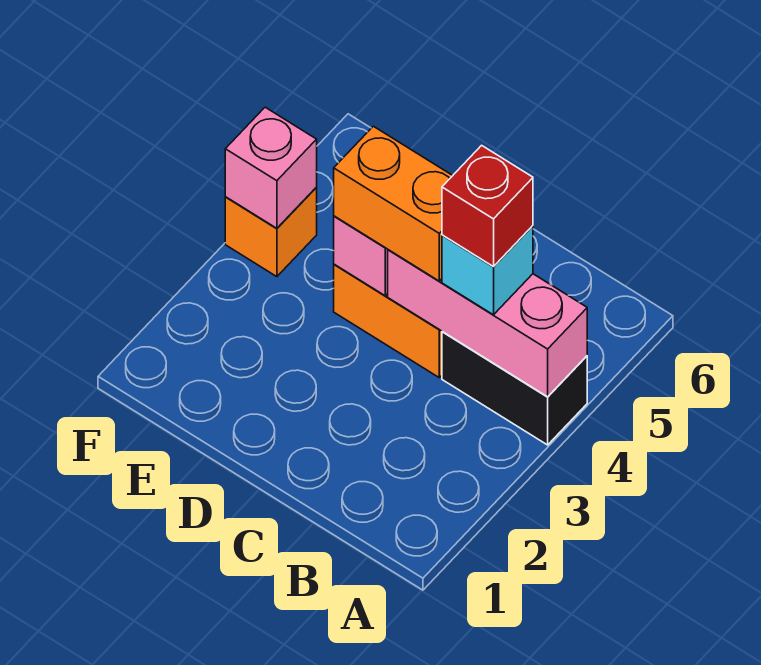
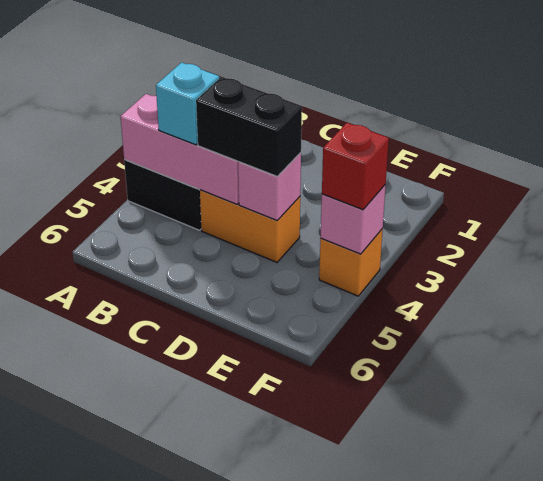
red brick B4 level 4 -> red brick F4 level 3
orange brick C4:D4 level 3 -> black brick C4:D4 level 3

